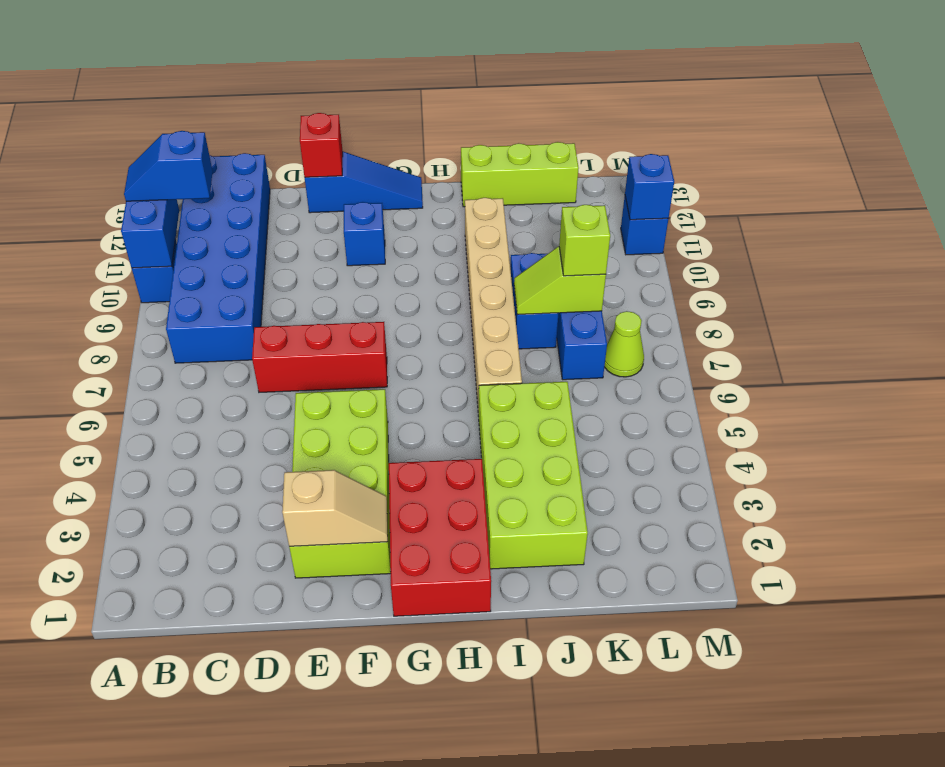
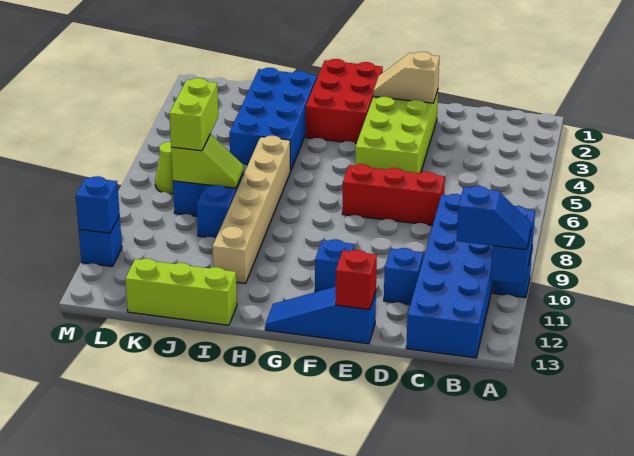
none -> blue brick D11 level 1
lime brick I2:J5 level 1 -> blue brick I2:J5 level 1
lime brick K8 level 3 -> lime brick K7:K8 level 3

